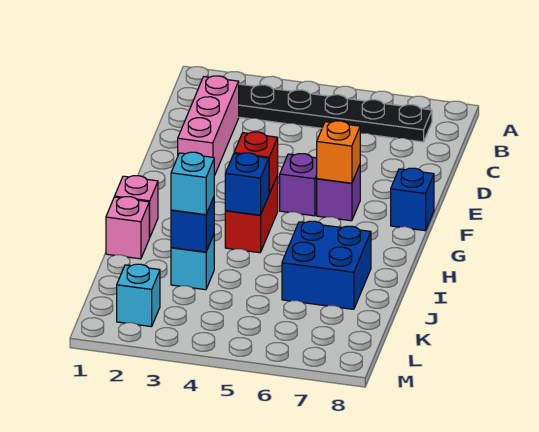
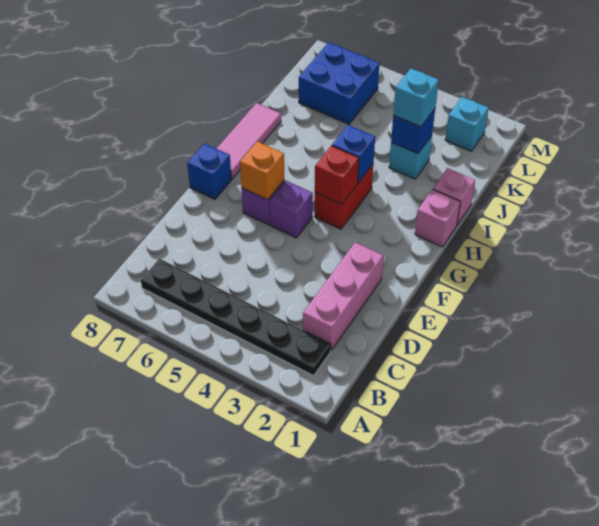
none -> pink tile G8:I8 level 1
blue brick I6:J7 level 1 -> blue brick K6:L7 level 1

